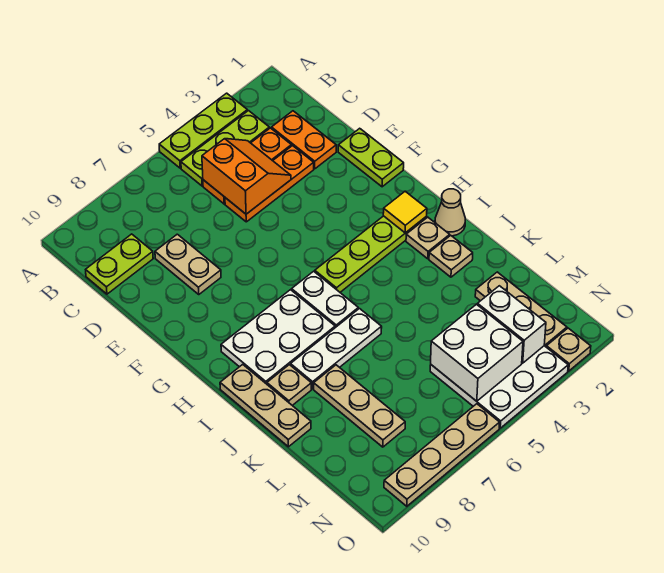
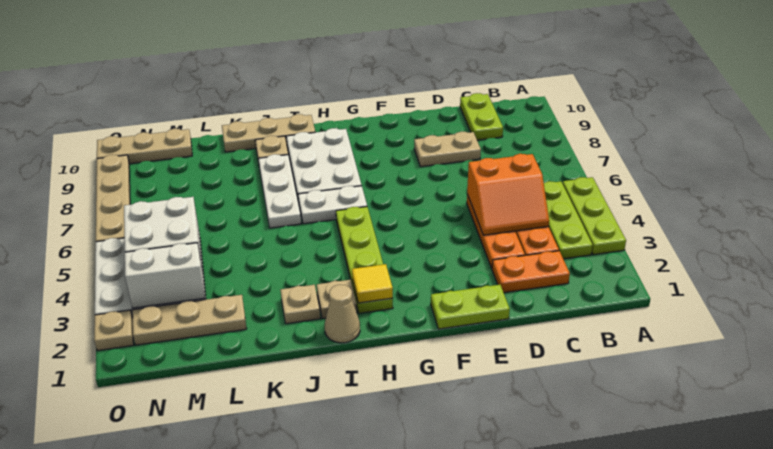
tan plate K8:M8 level 1 -> tan plate M10:O10 level 1

